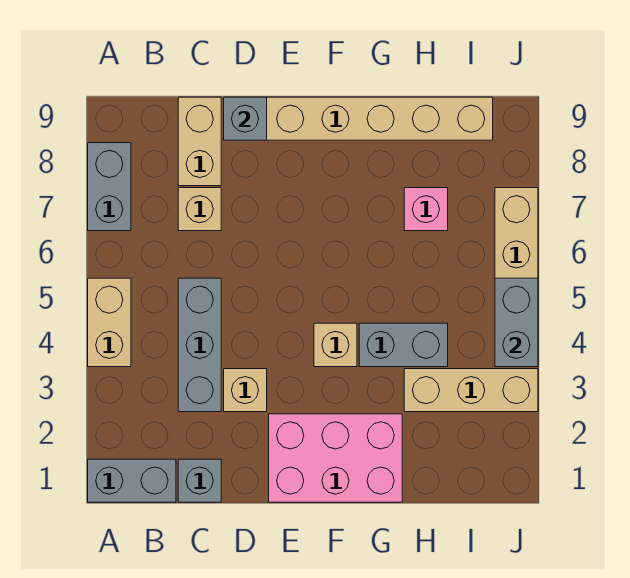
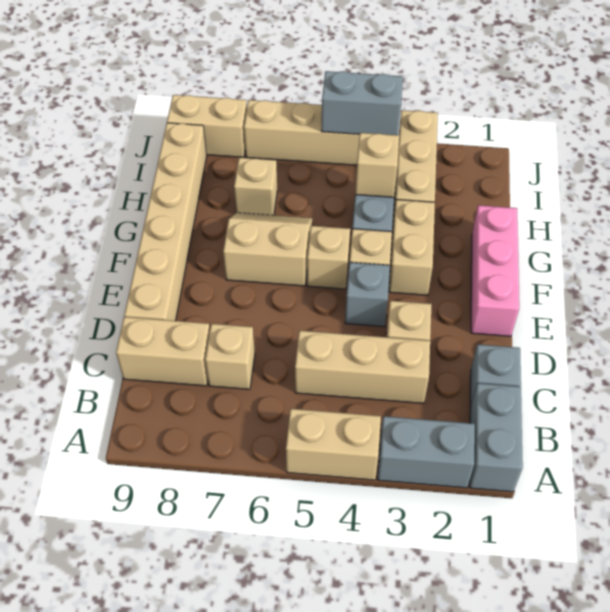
grey brick A7:A8 level 1 -> grey brick A2:A3 level 1
grey brick C3:C5 level 1 -> tan brick C3:C5 level 1
grey brick D9 level 2 -> grey brick E4 level 1
pink brick E1:G2 level 1 -> pink brick E1:G1 level 1
none -> tan brick F3:G3 level 1
none -> tan brick F5 level 1
none -> tan slope F6:G7 level 1 top F
none -> tan brick H4 level 2
pink brick H7 level 1 -> tan brick H7 level 1
none -> tan brick J8:J9 level 1

